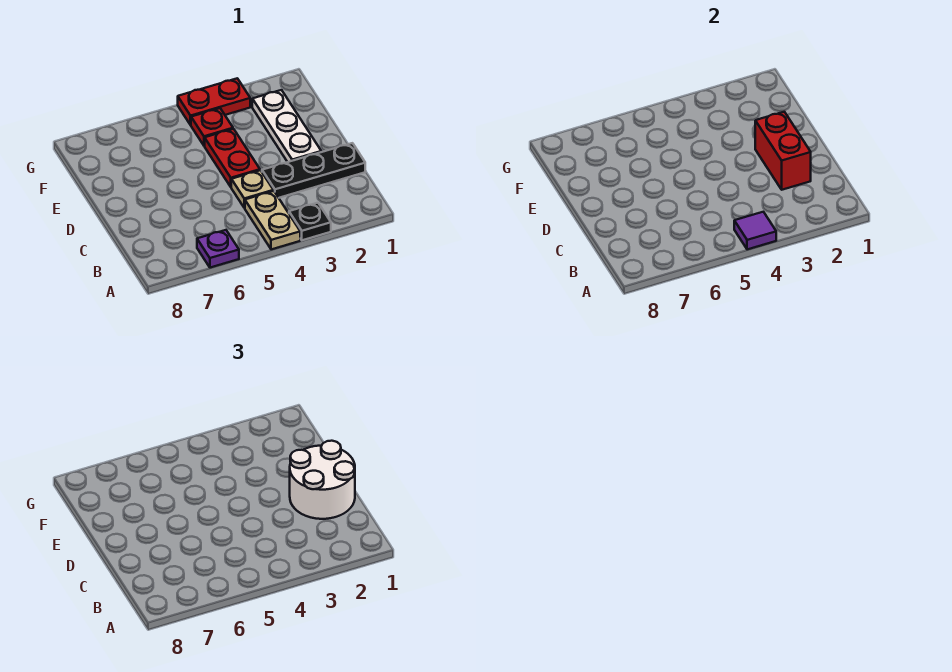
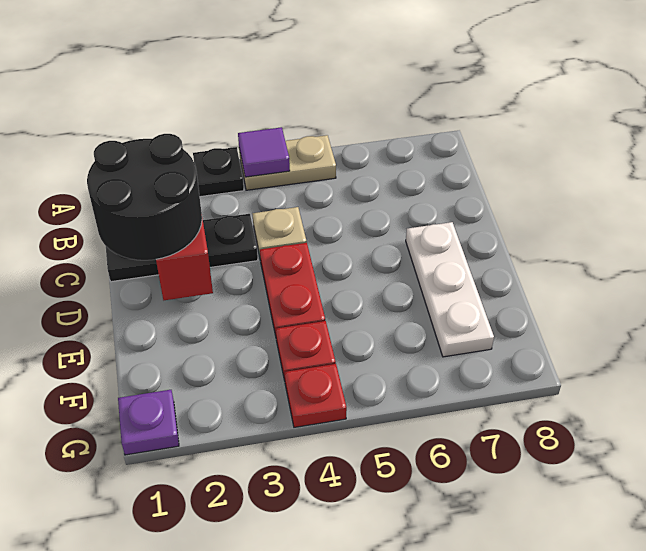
tan plate A4:B4 level 1 -> tan plate A4:A5 level 1
purple plate A6 level 1 -> purple plate G1 level 1
white round brick C1:D2 level 3 -> black round brick C1:D2 level 3
white plate D2:F2 level 1 -> white plate D7:F7 level 1
red plate G3:G4 level 1 -> red plate G4 level 1

